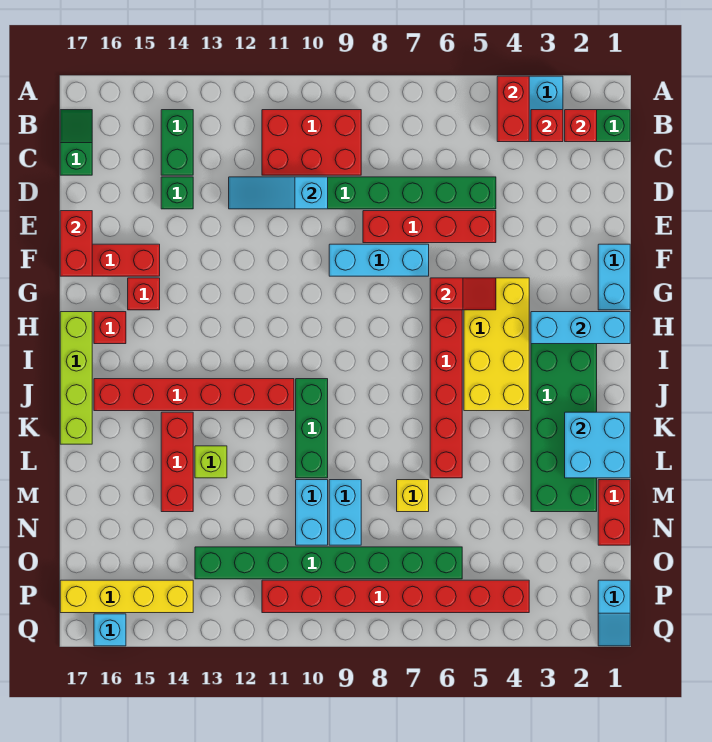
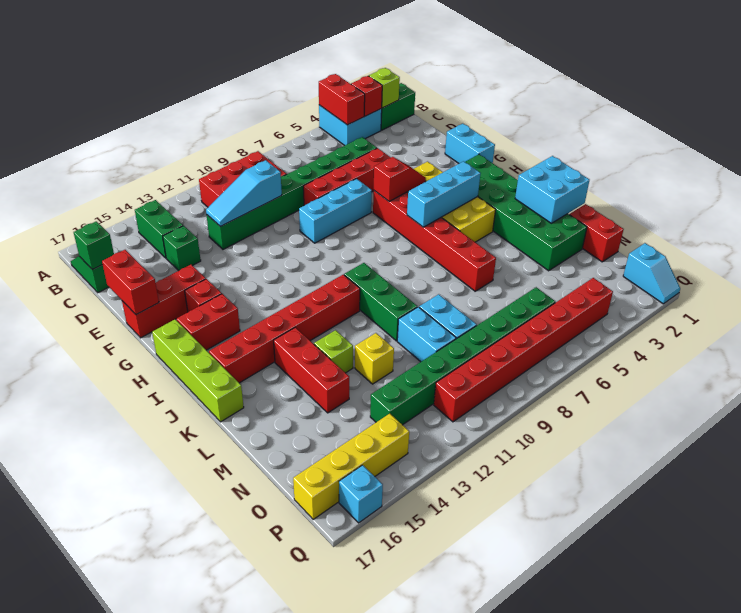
red brick B2 level 2 -> lime brick B2 level 2
none -> green brick C17 level 2
cyan brick H1:H3 level 2 -> cyan brick I4:I6 level 2
red brick H16 level 1 -> red brick H15:H16 level 1
yellow brick M7 level 1 -> yellow brick M12 level 1

